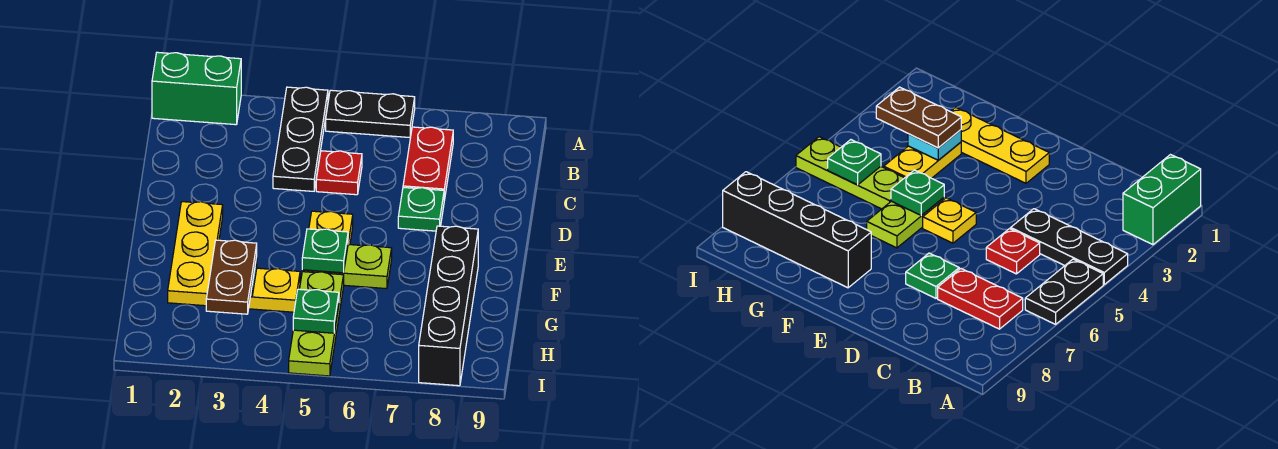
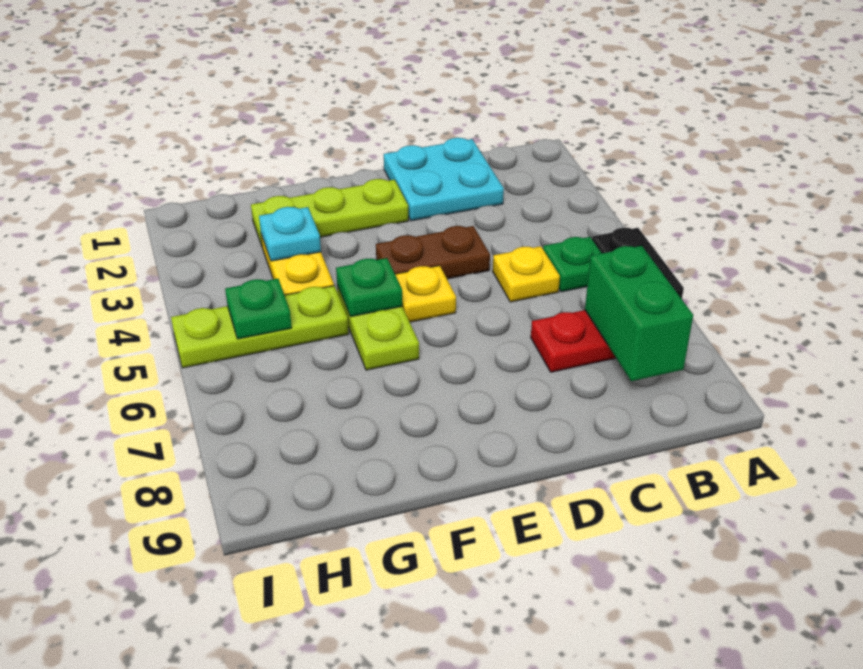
green brick A1:A2 level 1 -> green brick B7:B8 level 2
black plate A4:C4 level 1 -> none
none -> cyan plate C1:D2 level 1
red plate C5 level 1 -> yellow plate C5 level 1
green plate D7 level 1 -> green plate B5 level 1
yellow plate E2:G2 level 1 -> lime plate E2:G2 level 1
black brick F8:I8 level 1 -> none
brown plate G3:H3 level 3 -> brown plate D4:E4 level 1

